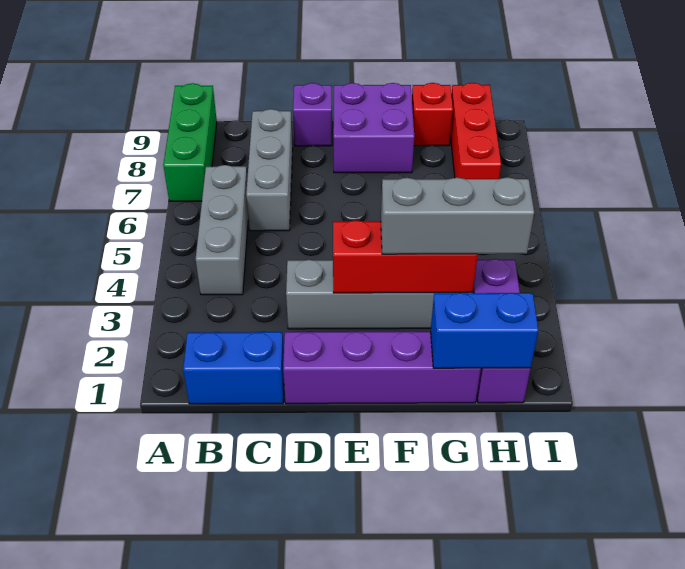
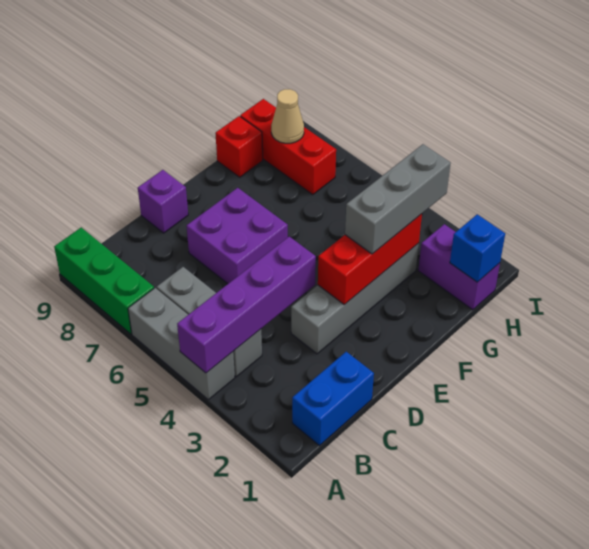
grey brick C6:C8 level 1 -> grey brick A4:A6 level 1
purple brick D1:G1 level 1 -> purple brick A4:D4 level 2
purple brick E8:F9 level 1 -> purple brick D6:E7 level 1
blue brick G1:H1 level 2 -> blue brick H1 level 2
purple brick H1:H3 level 1 -> purple brick H1:H2 level 1
none -> tan cone H8 level 2

